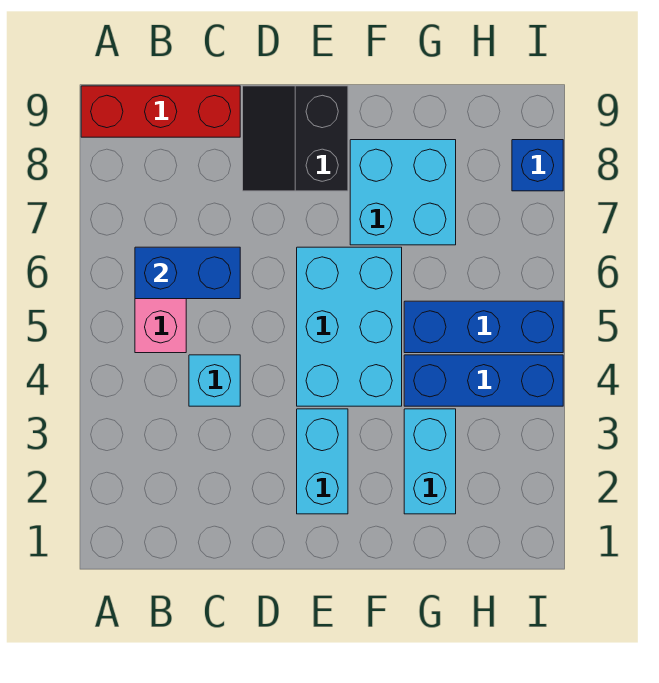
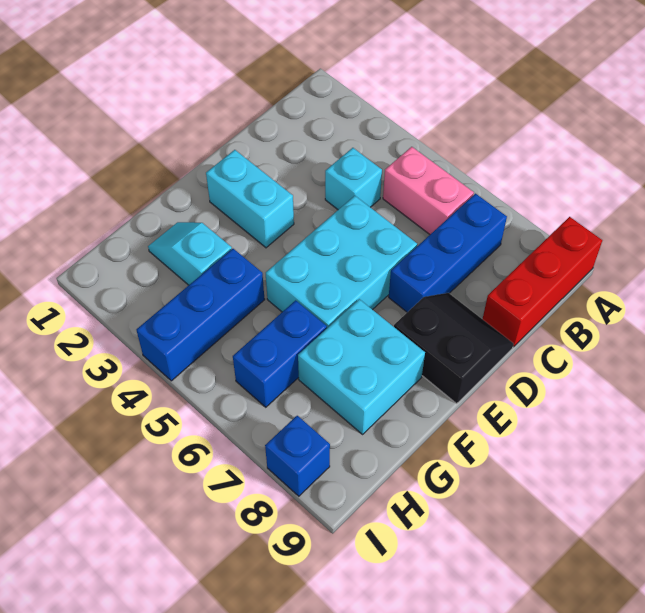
blue brick B6:C6 level 2 -> blue brick G6:H6 level 1
cyan brick E4:F6 level 1 -> cyan brick D5:F6 level 1
cyan brick G2:G3 level 1 -> cyan slope G2:G3 level 1 top 3
blue brick G5:I5 level 1 -> blue brick B7:D7 level 1

